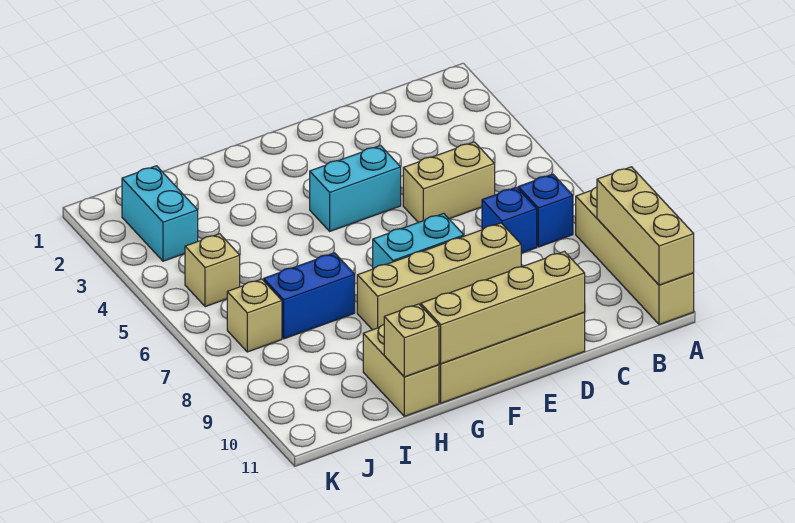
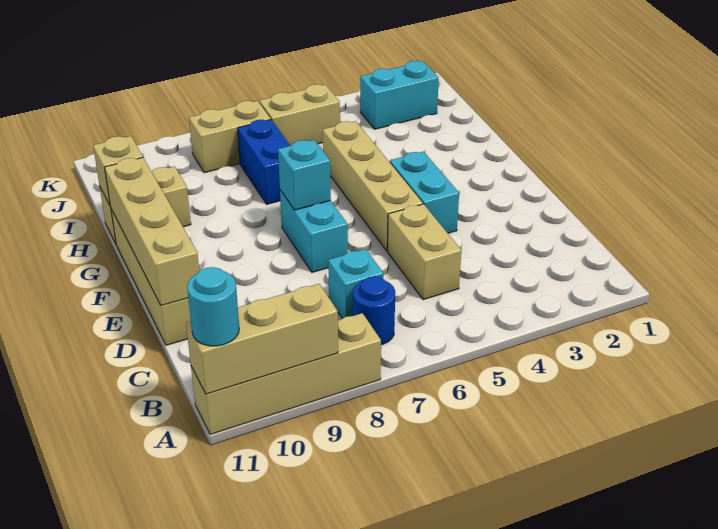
none -> cyan round brick A11 level 3
blue brick B7 level 1 -> blue round brick B7 level 1
blue brick C7 level 1 -> cyan brick C7 level 1
tan brick D8:G8 level 1 -> tan brick E5:H5 level 1
none -> cyan brick F7 level 2
tan brick J5 level 1 -> tan brick J5:J6 level 1
tan brick J7 level 1 -> tan brick J7:J8 level 1

